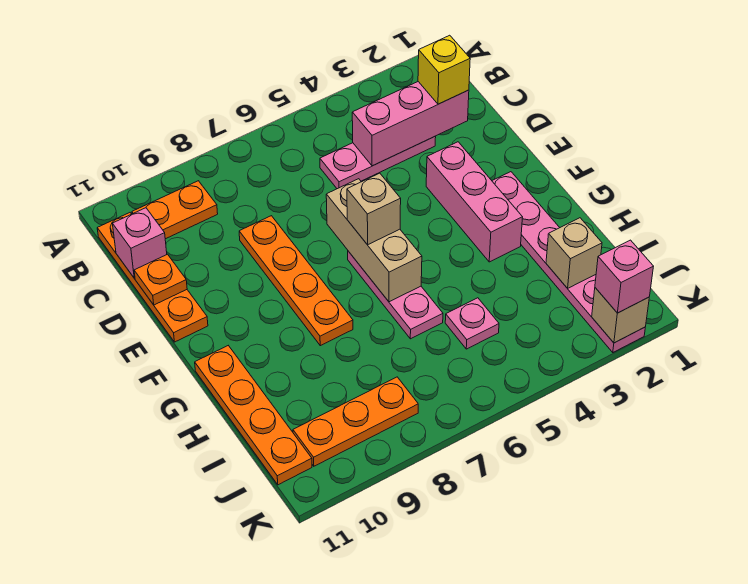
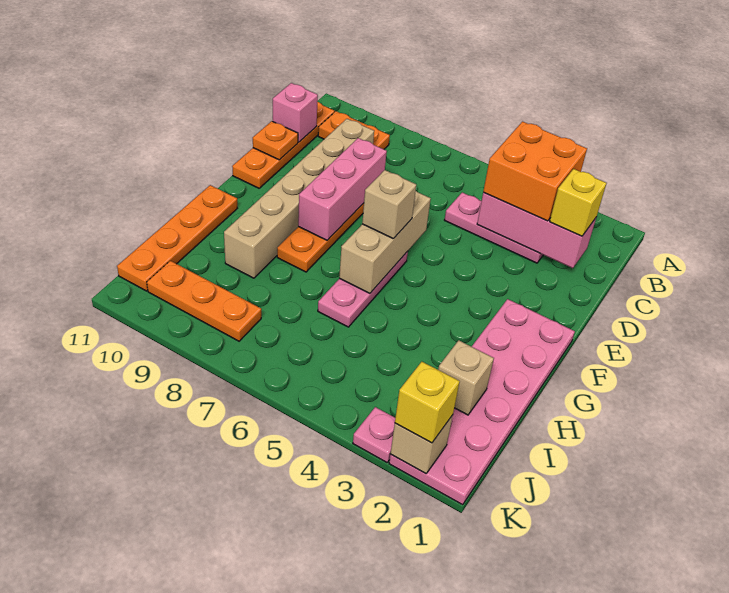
none -> orange brick B3:C4 level 3
none -> tan brick C9:H9 level 1
pink brick E3:G3 level 1 -> pink brick D8:F8 level 2
pink plate F2:K2 level 1 -> pink plate F1:K2 level 1
pink plate I5 level 1 -> pink plate K3 level 1
pink brick K2 level 3 -> yellow brick K2 level 3

